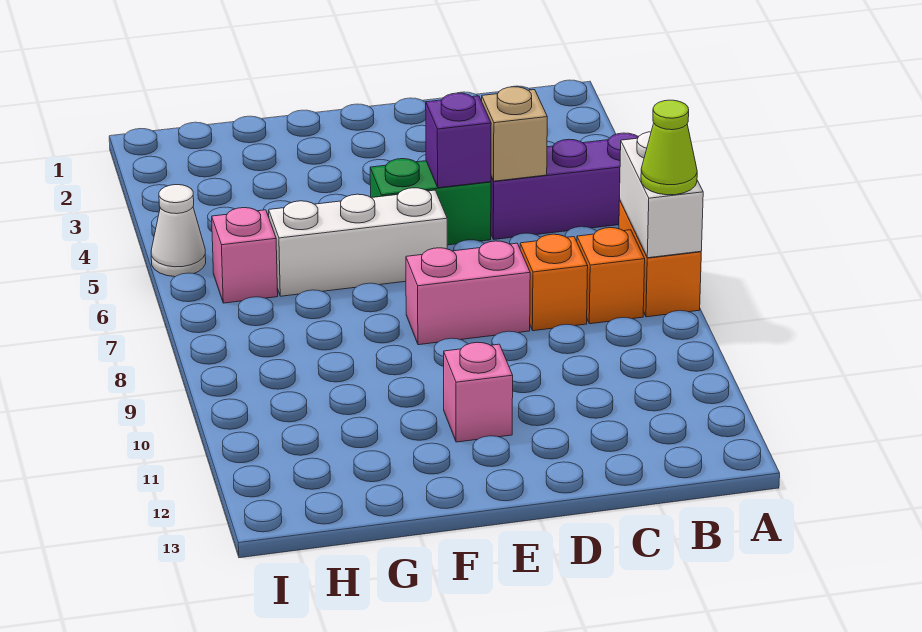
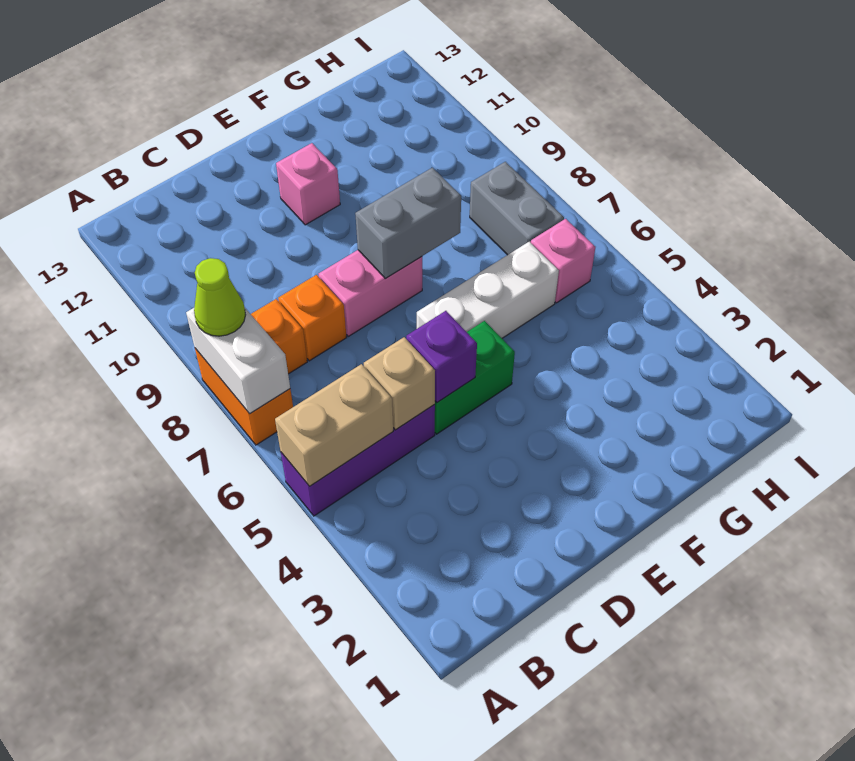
none -> tan brick A5:B5 level 2
none -> grey brick E8:F8 level 2
none -> grey brick H7:H8 level 1
white cone I5 level 1 -> none

